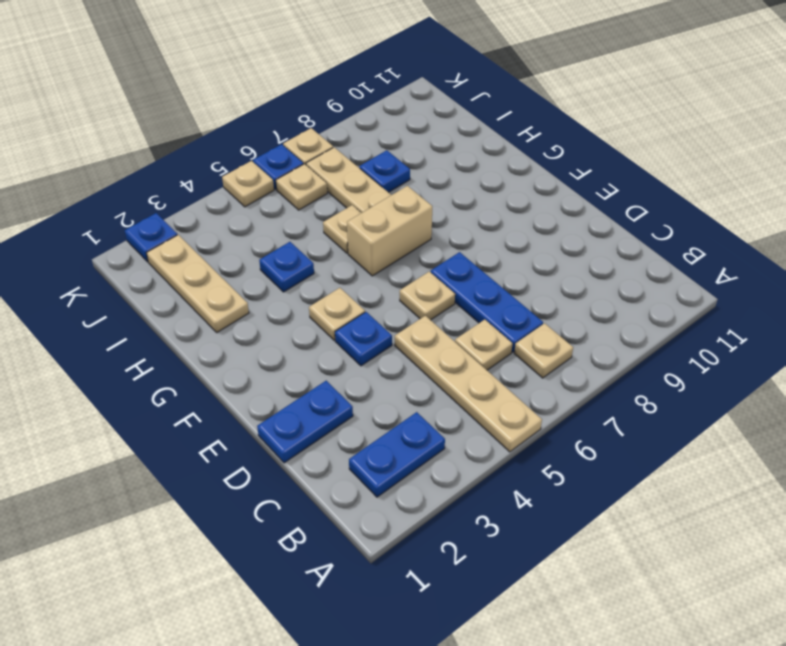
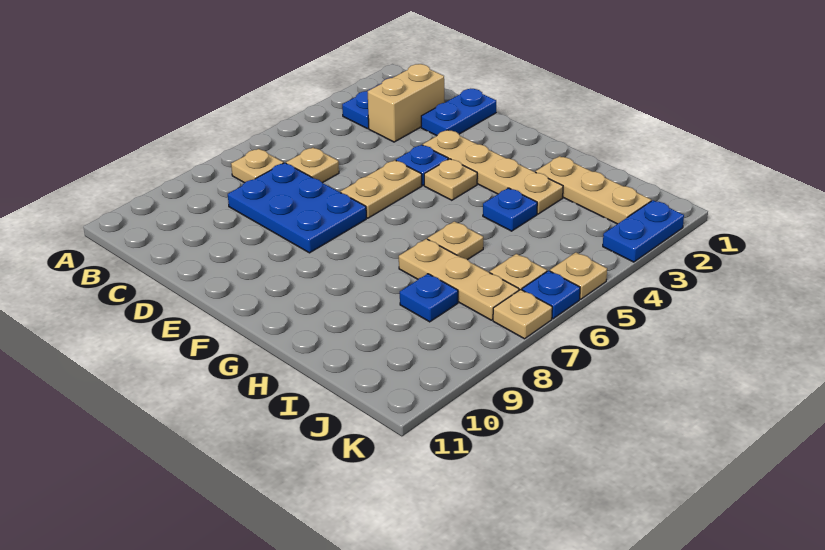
tan plate A5:D5 level 1 -> tan plate E3:H3 level 1
blue plate C7:E7 level 1 -> blue plate C7:E8 level 1
tan plate E6 level 1 -> tan plate E5:E6 level 1
tan brick G6:G7 level 1 -> tan brick C2:C3 level 1
blue plate K2 level 1 -> blue plate K2:K3 level 1

